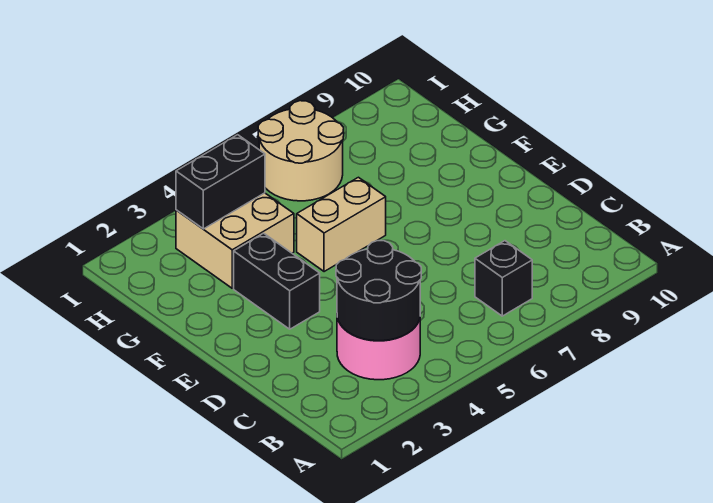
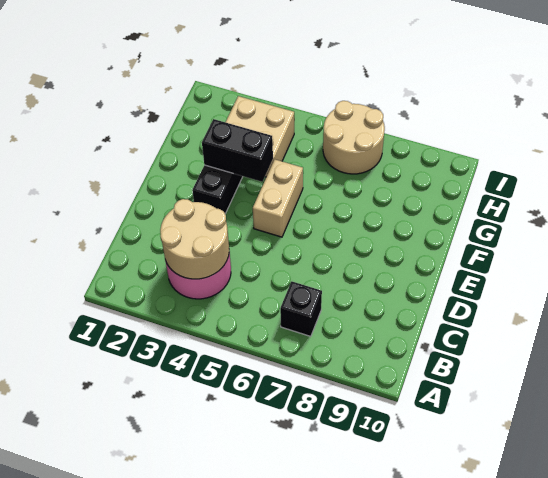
black round brick B3:C4 level 2 -> tan round brick B3:C4 level 2
tan brick F5:F6 level 1 -> tan brick E5:F5 level 1
black brick H3:H4 level 2 -> black brick F3:F4 level 2

